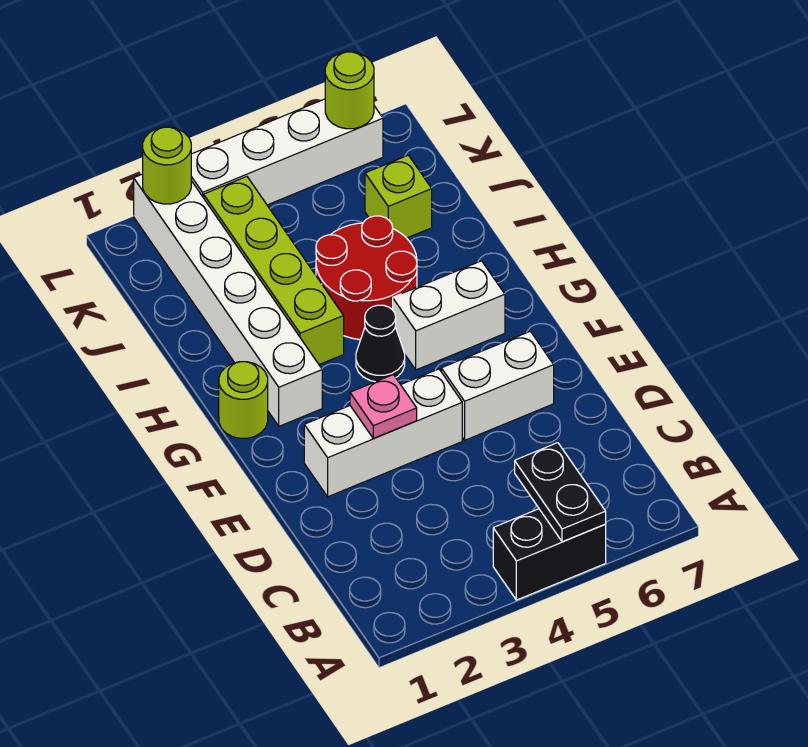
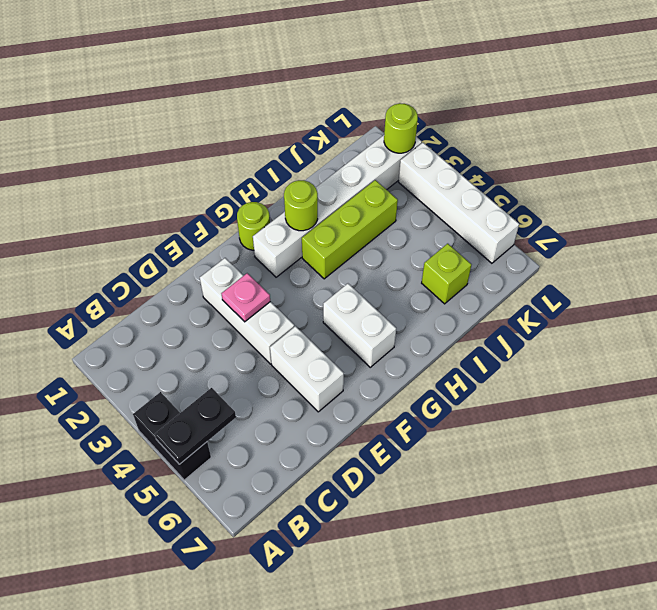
black cone G4 level 1 -> none
lime brick H3:K3 level 1 -> lime brick H3:J3 level 1
red round brick H4:I5 level 1 -> none
lime round brick L6 level 2 -> lime round brick H2 level 2

